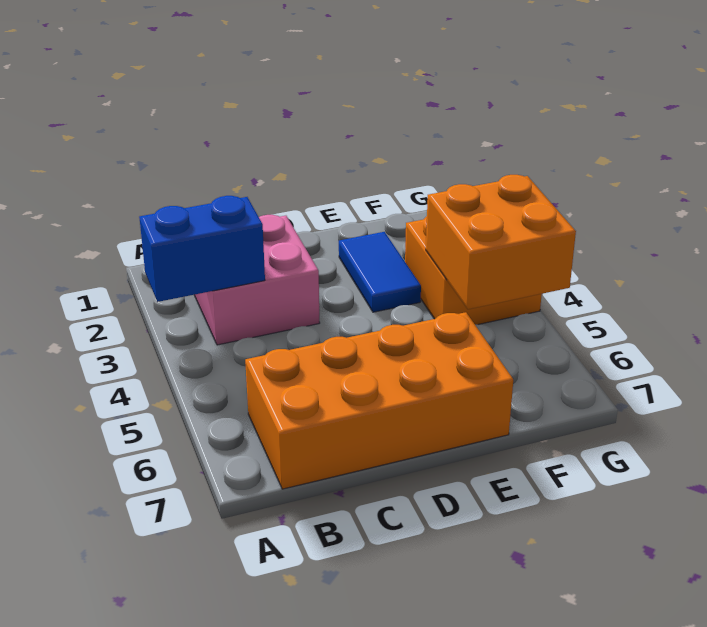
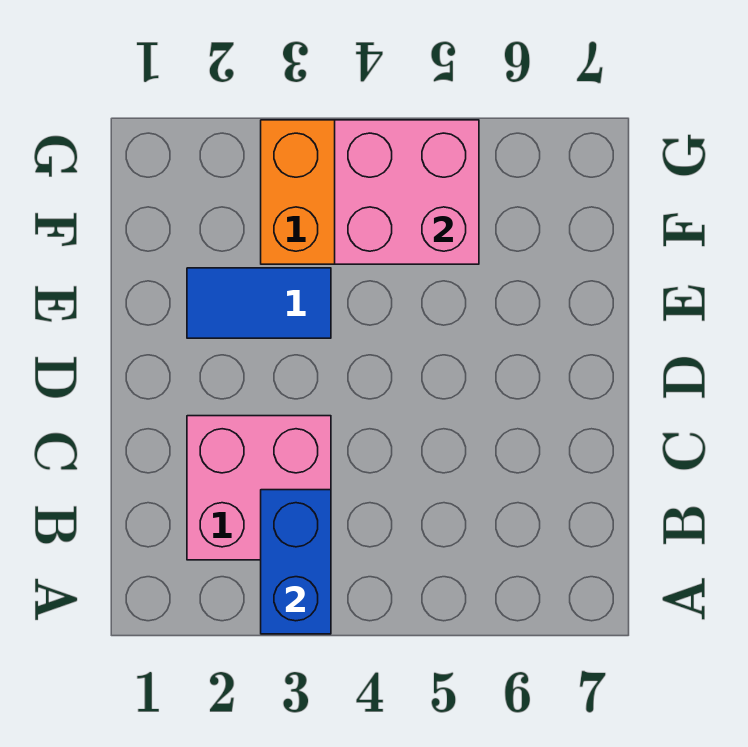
orange brick B6:E7 level 1 -> none
orange brick F4:G5 level 2 -> pink brick F4:G5 level 2

